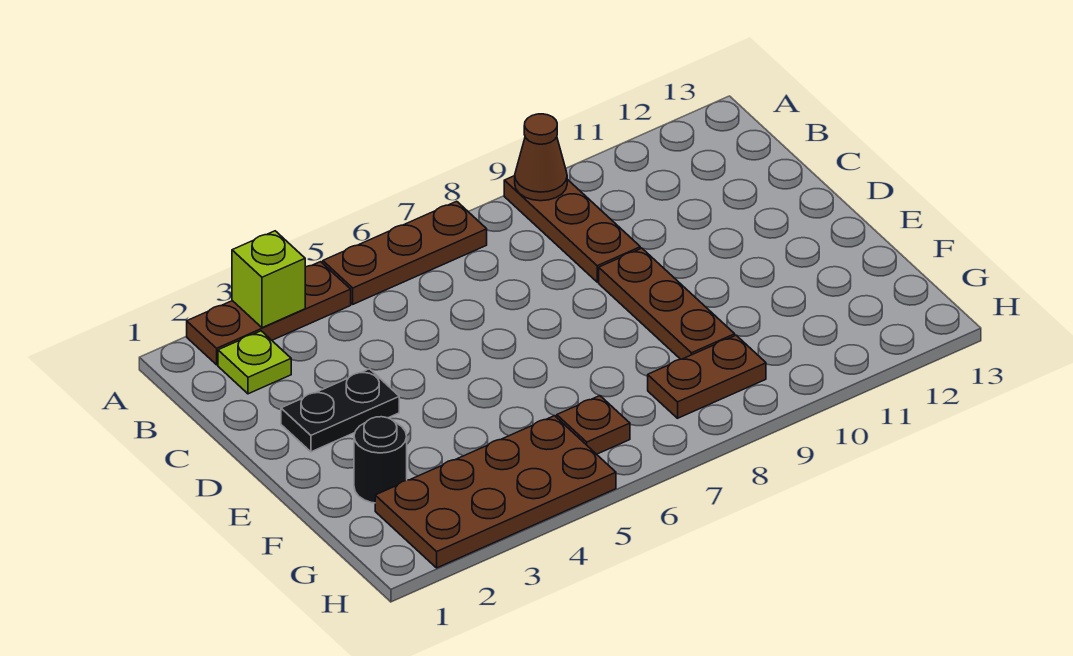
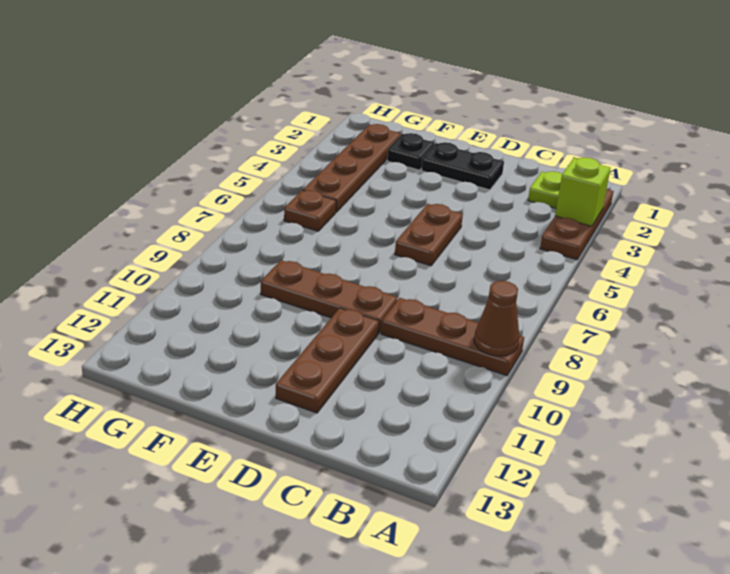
brown plate A5:A7 level 1 -> brown plate D10:D12 level 1
black plate D2:D3 level 1 -> black plate D2:E2 level 1
black round brick F2 level 1 -> black plate F2 level 1
brown plate G2:H5 level 1 -> brown plate G2:G5 level 1
brown plate G8:G9 level 1 -> brown plate D5:D6 level 1

